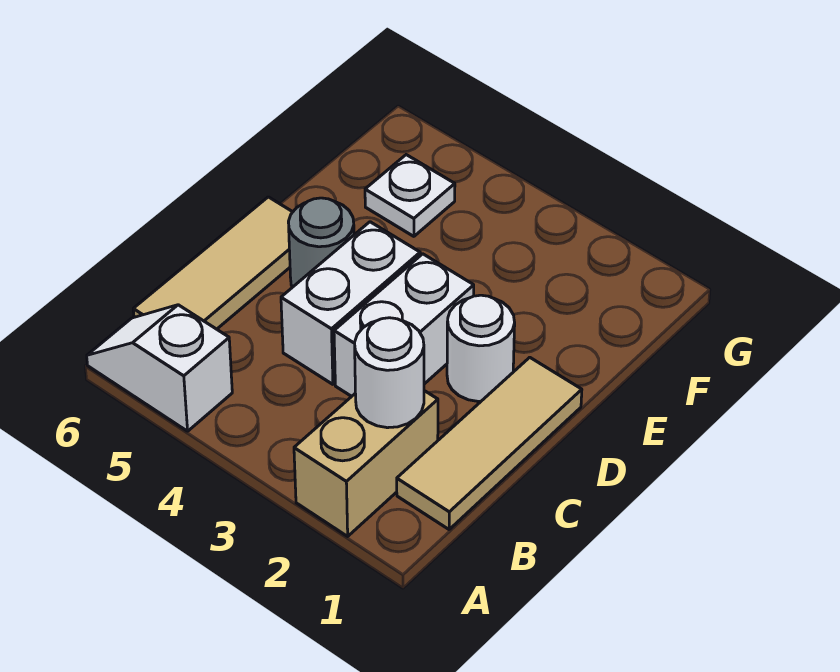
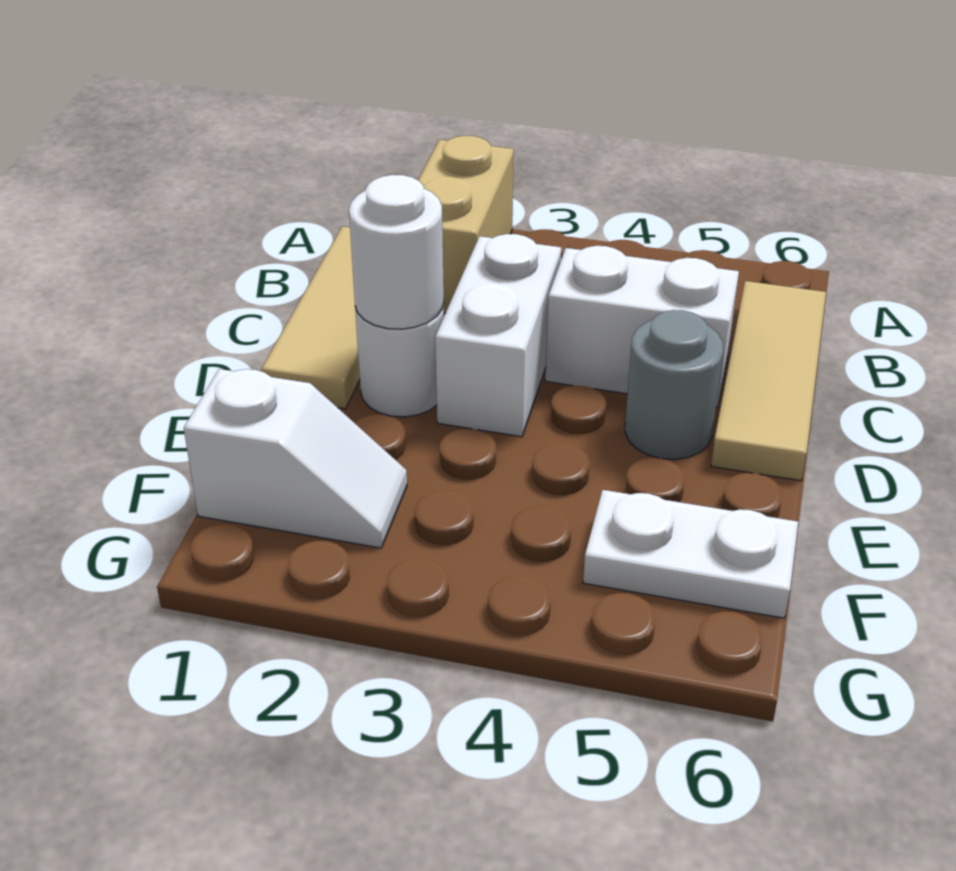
white slope A5:A6 level 1 top 5 -> white slope F1:F2 level 1 top 1
white round brick B2 level 2 -> white round brick D2 level 2
white brick C4:D4 level 1 -> white brick C4:C5 level 1
white plate F5 level 1 -> white plate F5:F6 level 1

